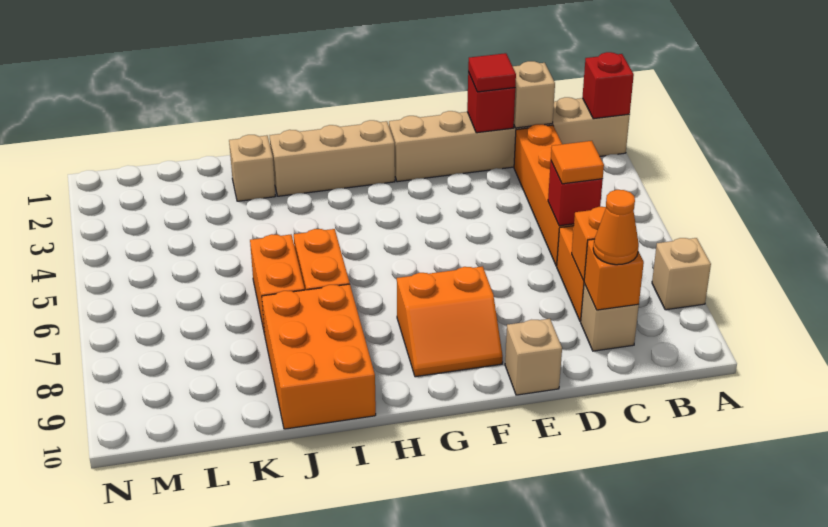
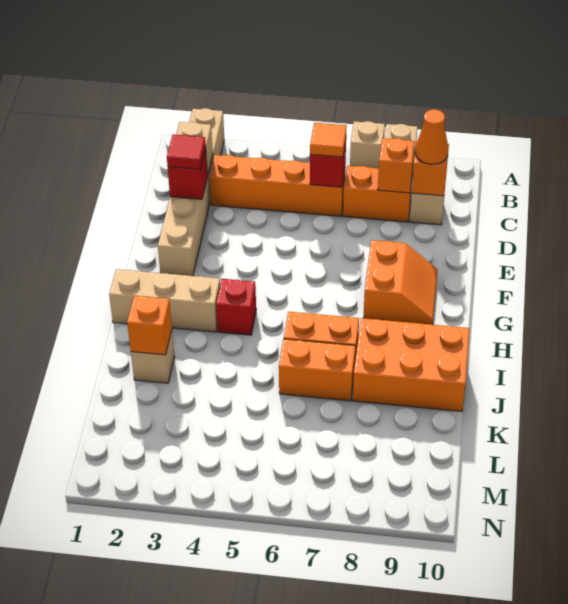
red brick A2 level 2 -> red brick H4 level 1
tan brick E10 level 1 -> tan brick A7 level 1
tan brick G2:I2 level 1 -> tan brick H1:H3 level 1
none -> orange brick J2 level 2

